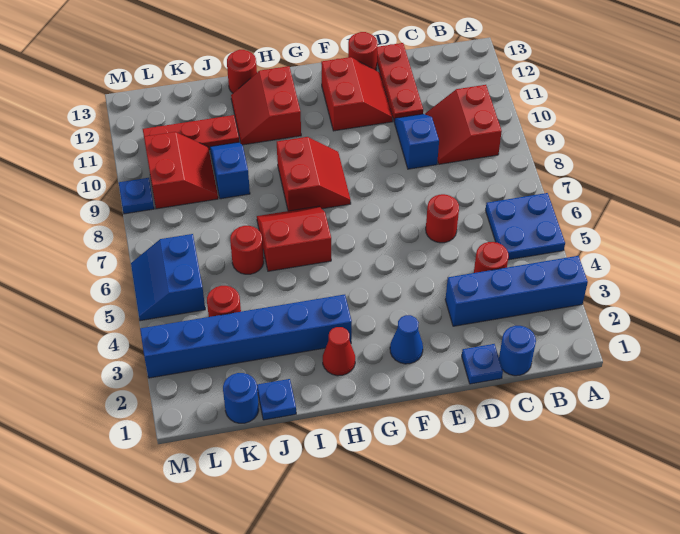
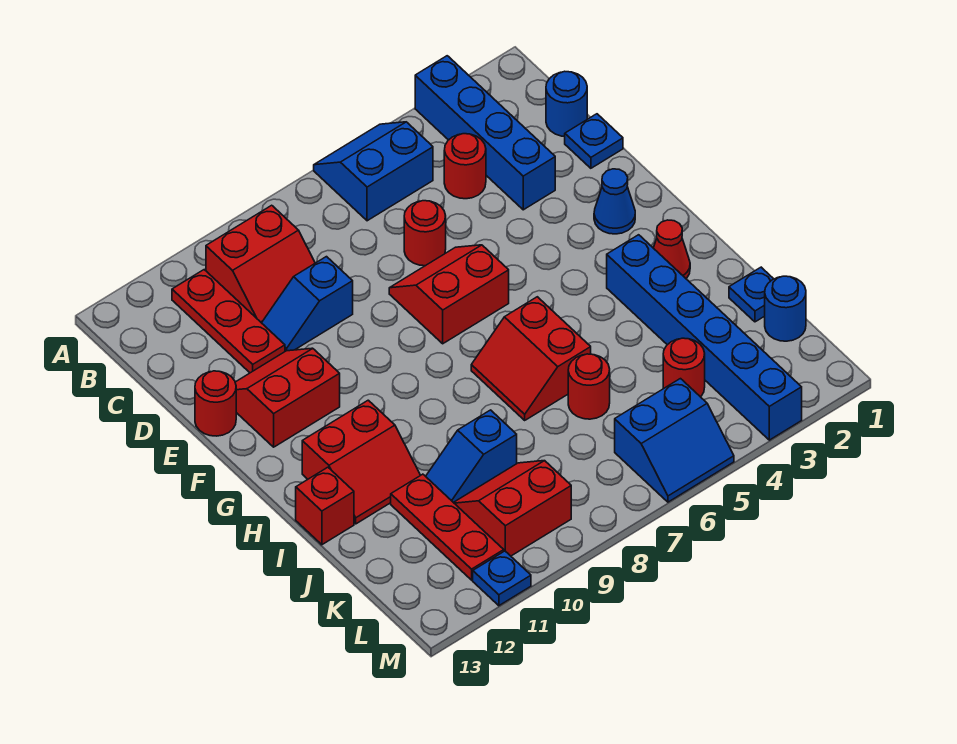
blue plate A5:B6 level 1 -> blue slope A5:B6 level 1 top B
red plate D11:D13 level 1 -> red plate B11:D11 level 1
red slope G8:H9 level 1 top H -> red slope E6:F7 level 1 top F
red round brick I13 level 1 -> red brick I13 level 1
blue plate M9 level 1 -> blue plate M11 level 1

